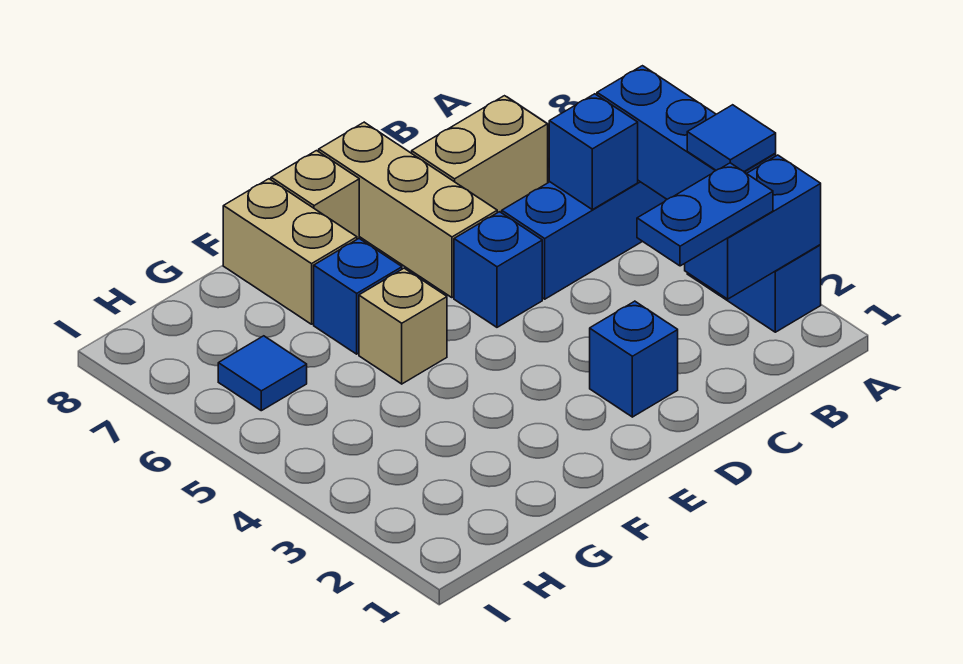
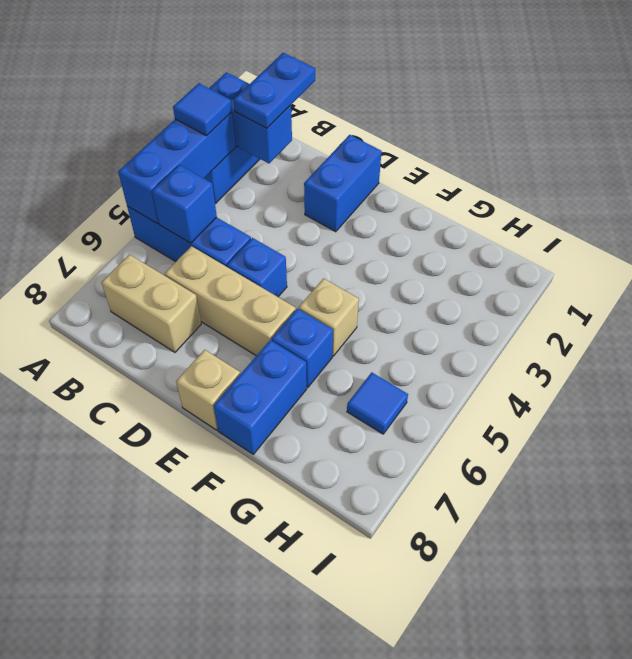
blue plate B2:C2 level 3 -> blue plate B1:B2 level 3
blue brick D2 level 1 -> blue brick D1:D2 level 1
tan brick D6:D8 level 1 -> tan brick C6:E6 level 1
tan brick F7:F8 level 1 -> blue brick F7:F8 level 1

